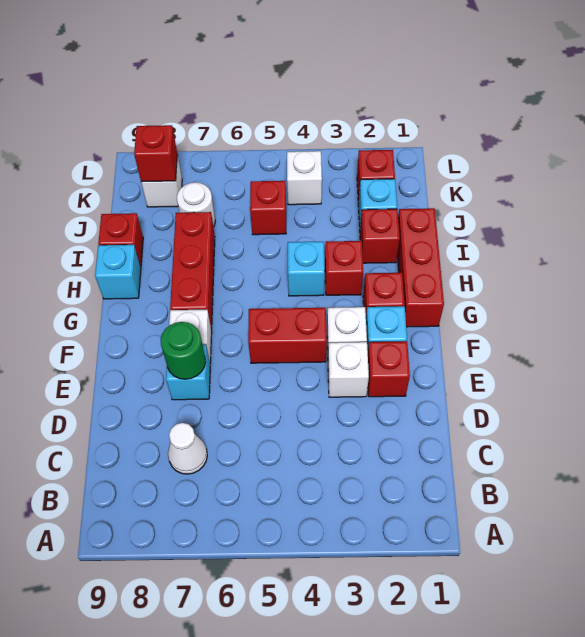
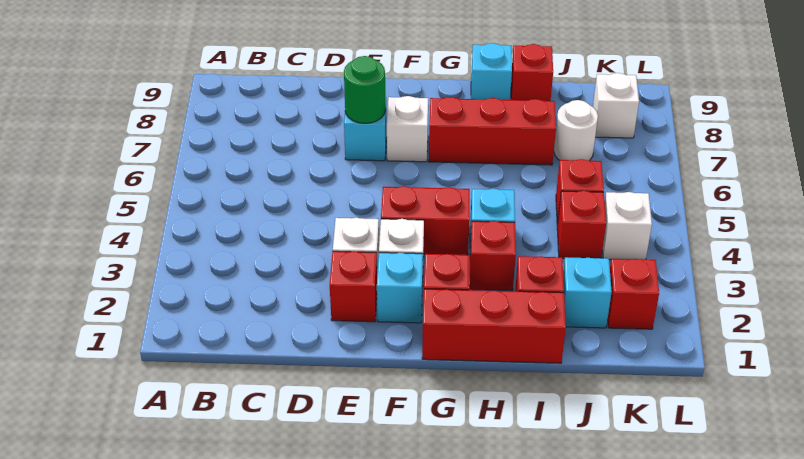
white cone C7 level 1 -> none
red brick F4:F5 level 1 -> red brick F4:G4 level 1
red brick K8 level 2 -> red brick J4 level 1

